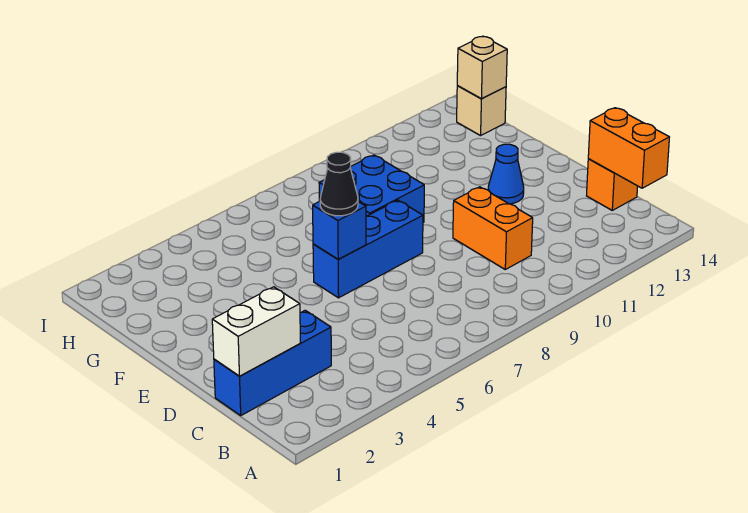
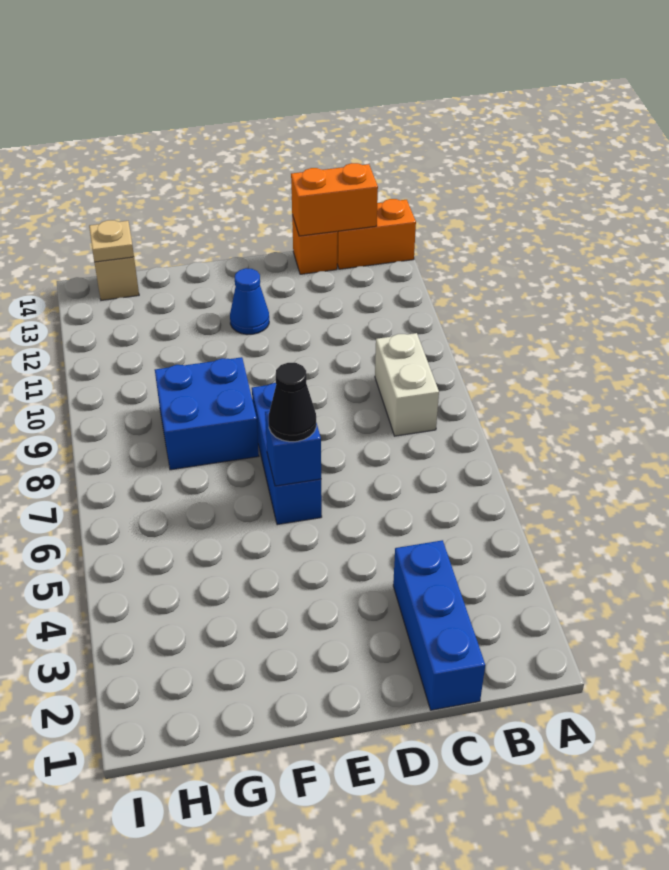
white brick C1:C2 level 2 -> white brick B8:B9 level 1
orange brick C10:D10 level 1 -> orange brick A14:B14 level 1
tan brick H14 level 2 -> tan plate H14 level 2

